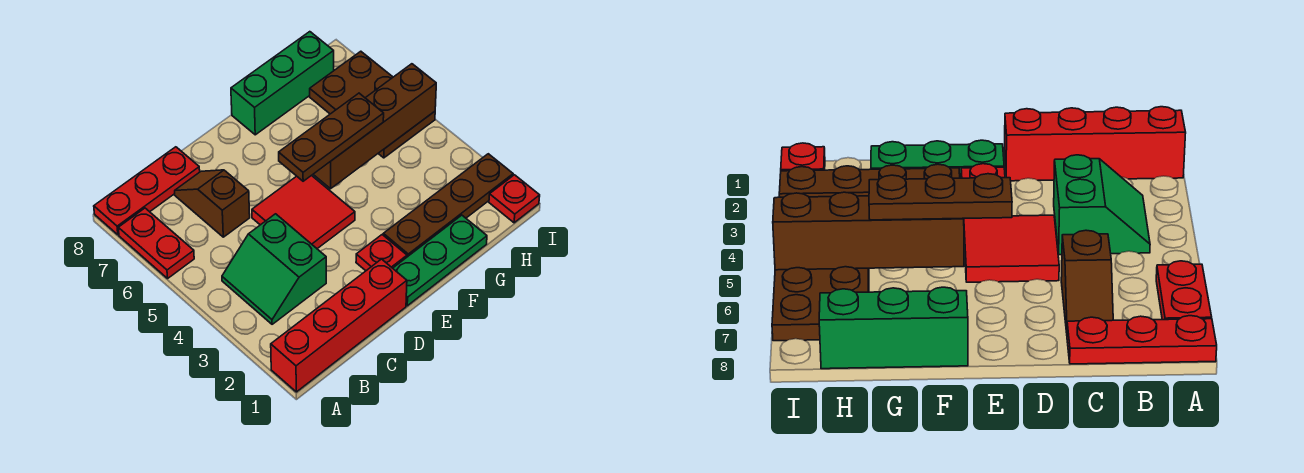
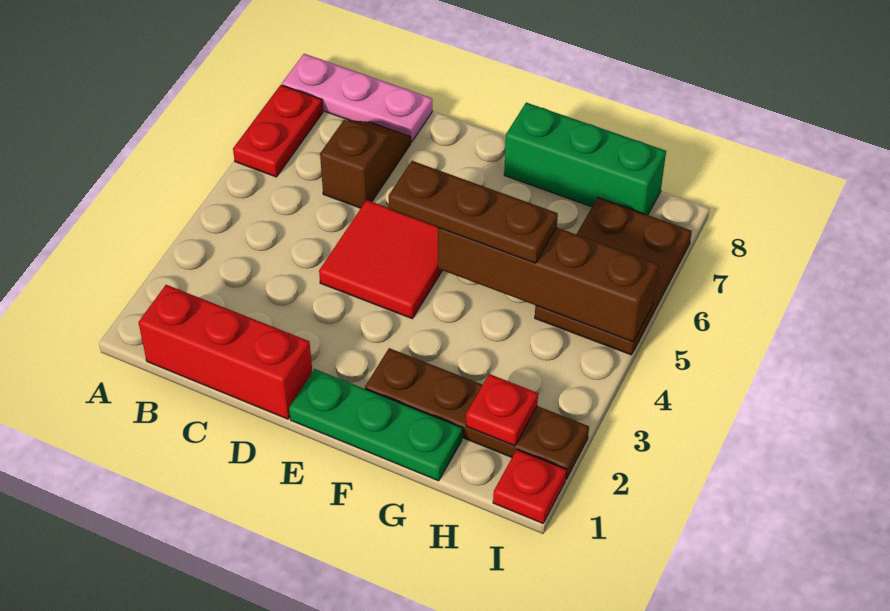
red brick A1:D1 level 1 -> red brick B1:D1 level 1
red plate A8:C8 level 1 -> pink plate A8:C8 level 1
green slope B3:C4 level 1 top C -> none
red plate E2 level 1 -> red plate H2 level 2

